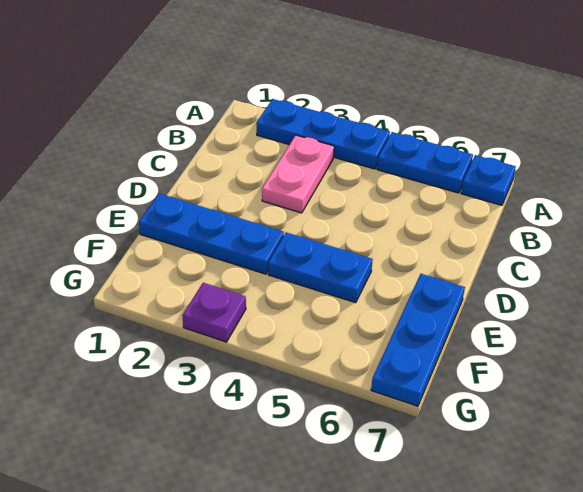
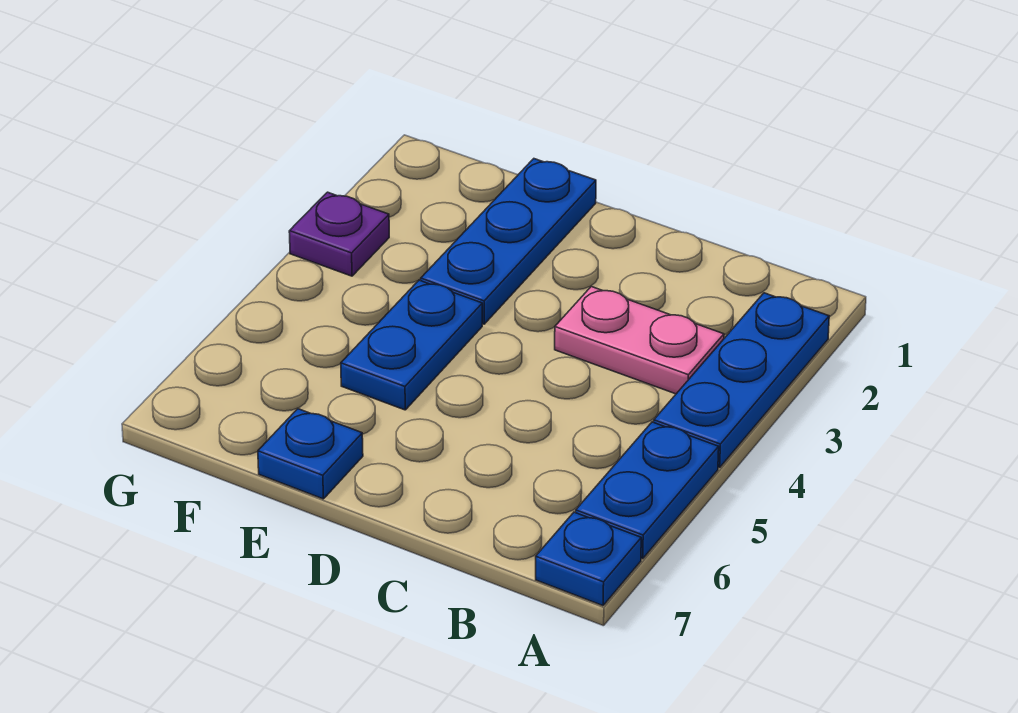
blue plate E7:G7 level 1 -> blue plate E7 level 1

